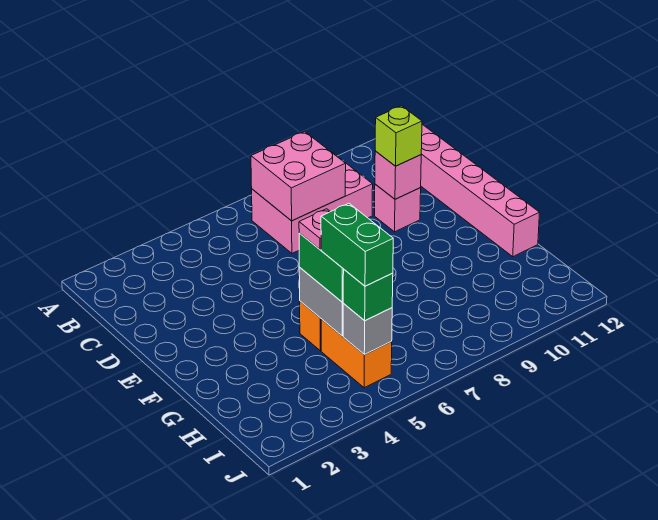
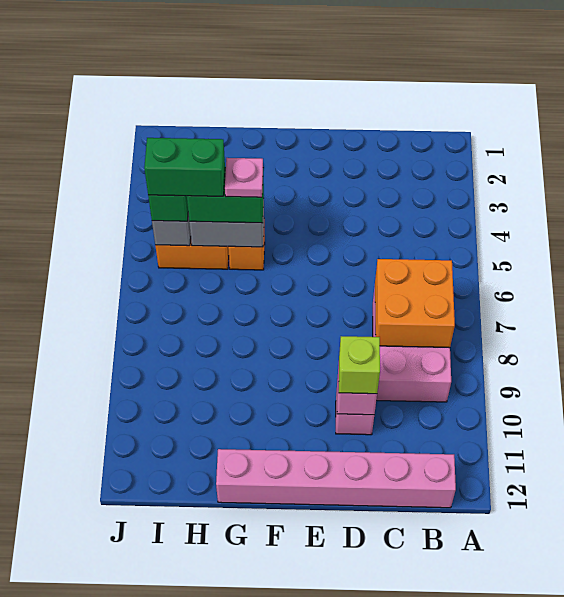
pink brick B7:C8 level 2 -> orange brick B7:C8 level 2

